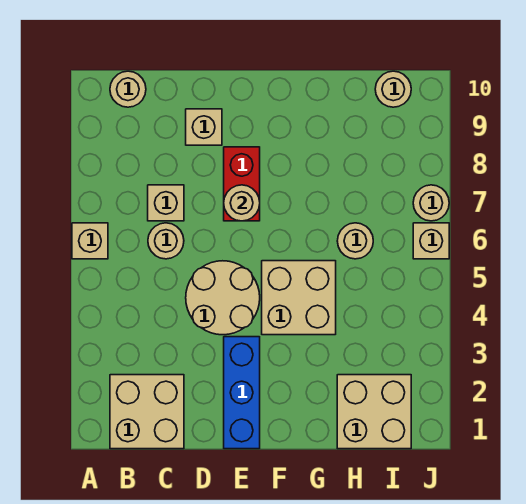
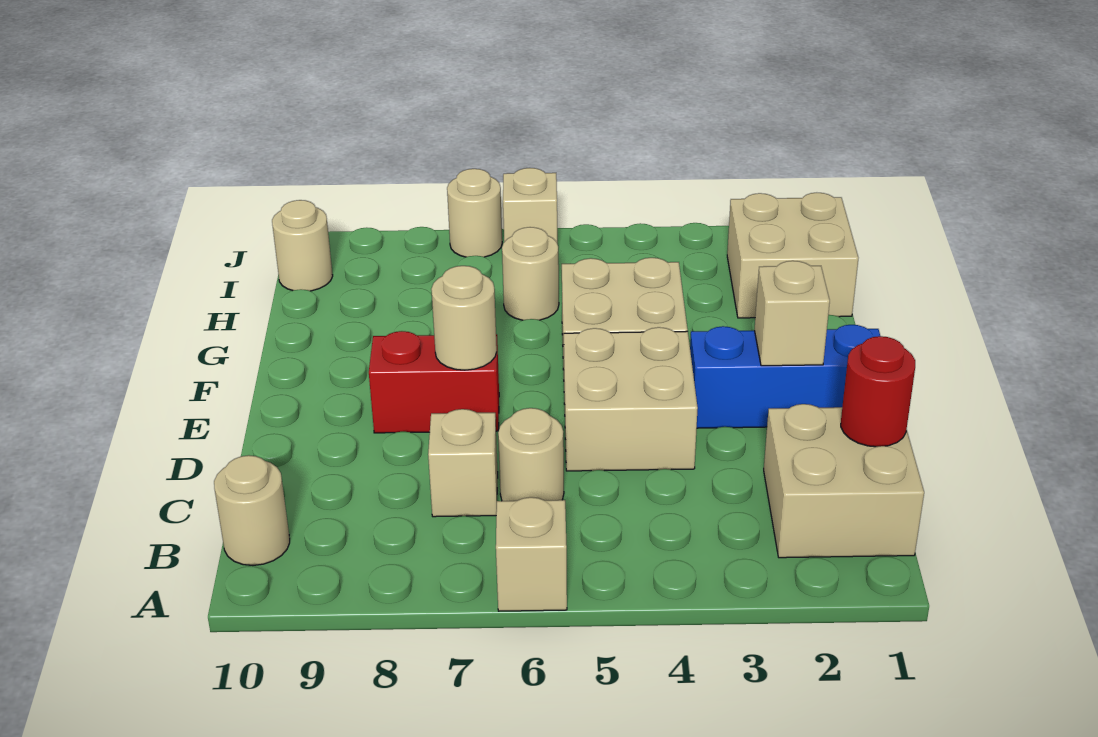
none -> red round brick C1 level 2
tan round brick D4:E5 level 1 -> tan brick D4:E5 level 1
tan brick D9 level 1 -> tan brick E2 level 2

